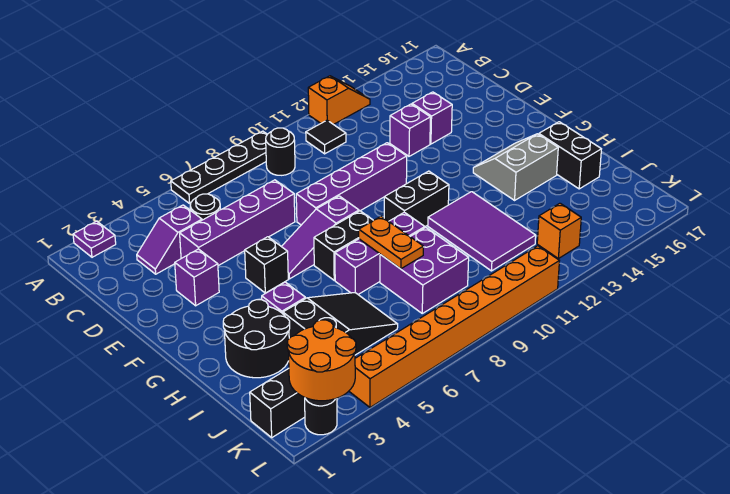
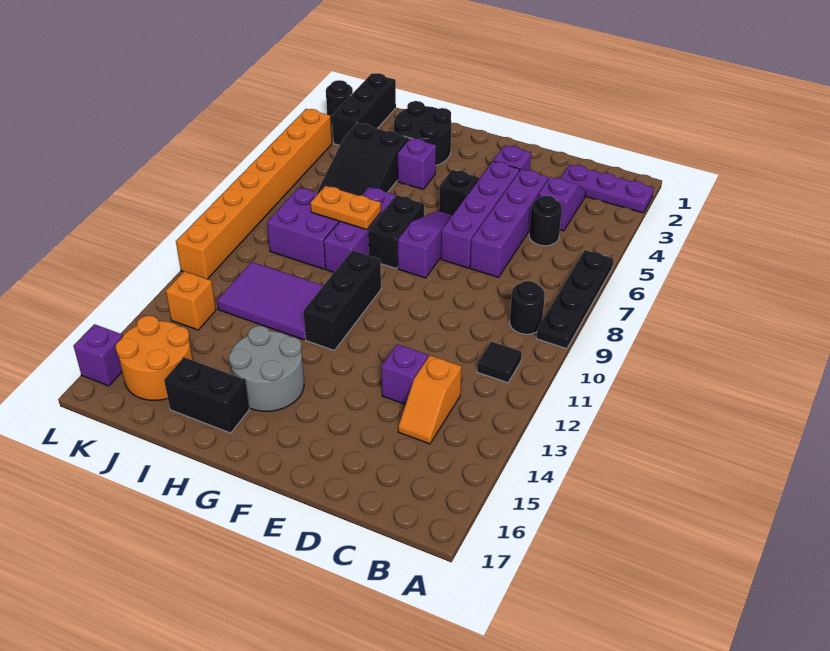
purple plate A2 level 1 -> purple plate A2:C2 level 1
orange slope A12:A13 level 1 top 12 -> orange slope C13:C14 level 1 top 13
purple brick D14 level 1 -> purple brick L16 level 1
purple brick E8:E11 level 1 -> purple brick E4:E7 level 1
black brick G10:G11 level 1 -> black brick G10:G12 level 1
grey slope G14:H15 level 1 top H -> grey round brick G14:H15 level 1
orange round brick K2:L3 level 2 -> orange round brick J15:K16 level 1

